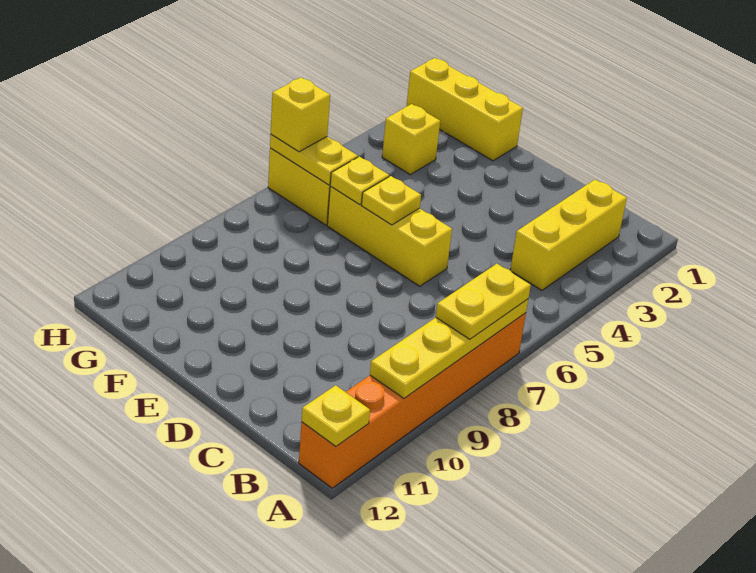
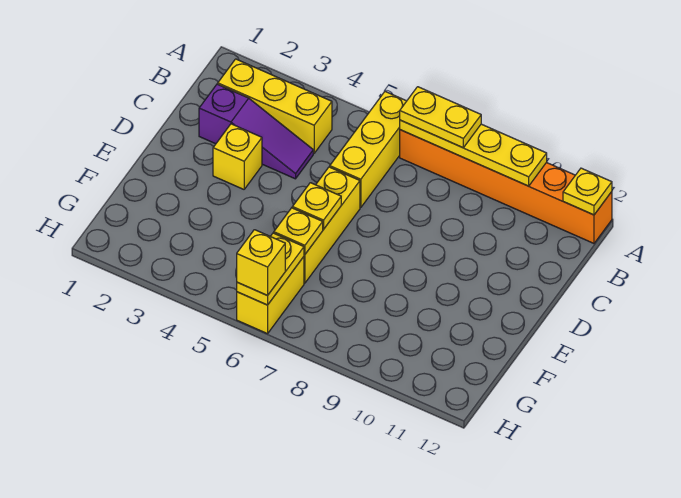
none -> purple slope C2:C4 level 1 top 2
yellow brick F1:H1 level 1 -> yellow brick A6:C6 level 1
yellow brick G3 level 1 -> yellow brick D3 level 1

